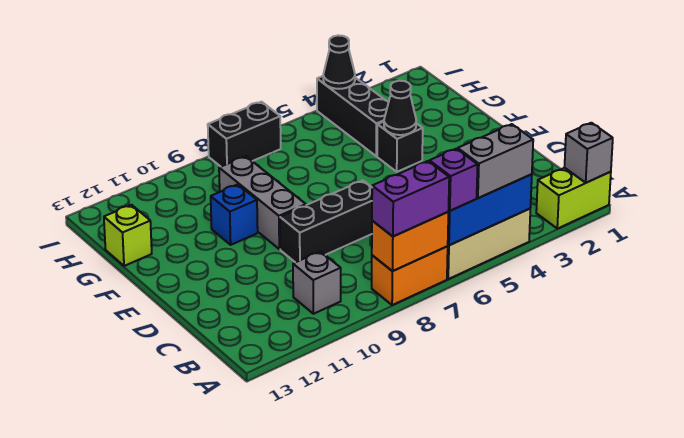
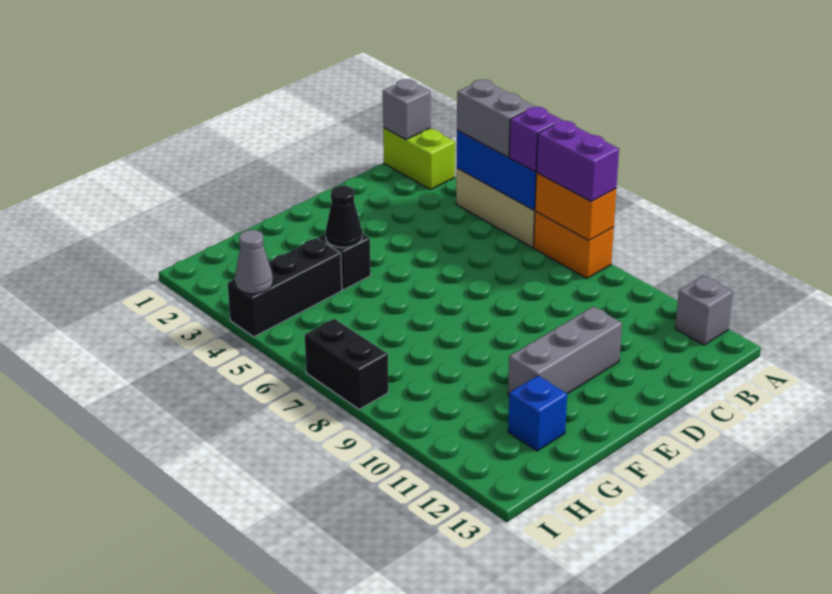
grey brick B10 level 1 -> grey brick A12 level 1
black brick D7:D9 level 1 -> none
grey brick E9:G9 level 1 -> grey brick D11:F11 level 1
blue brick F10 level 1 -> blue brick G12 level 1
lime brick G13 level 1 -> none
black cone I4 level 2 -> grey cone I4 level 2

